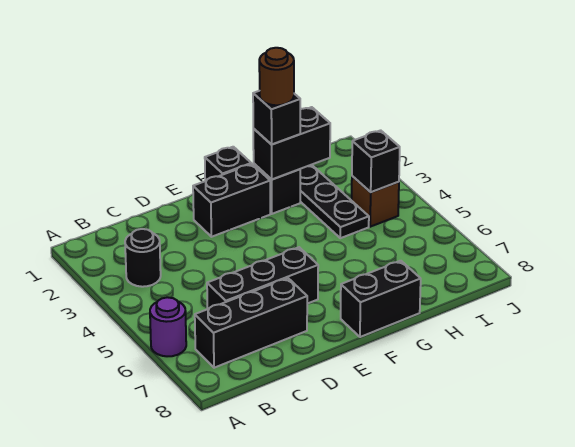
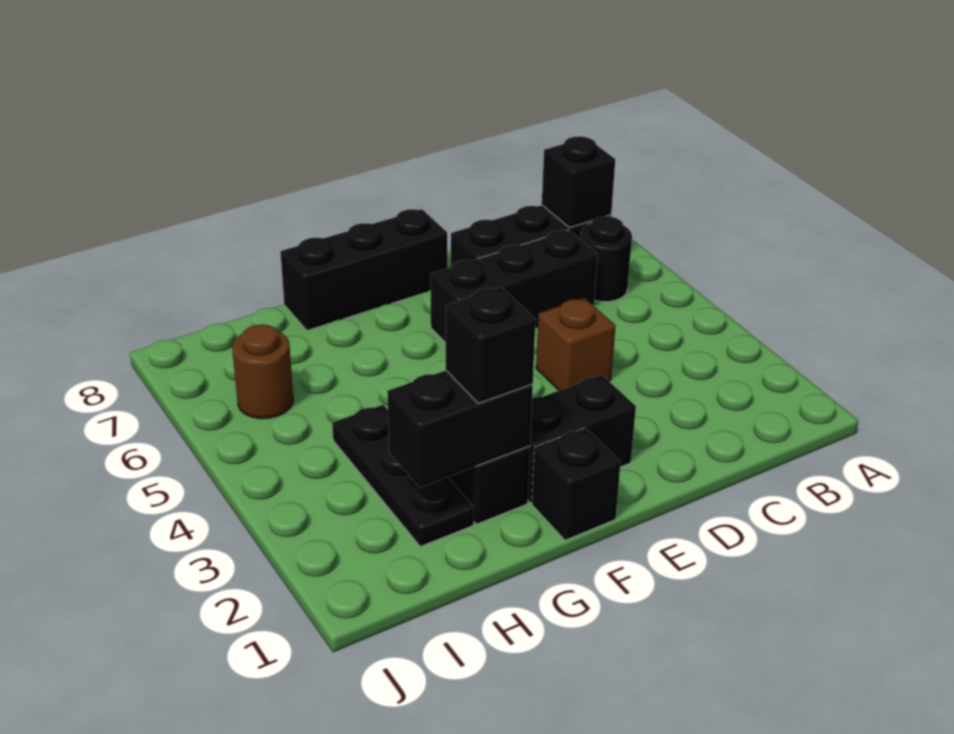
purple round brick A6 level 1 -> none
black round brick B3 level 1 -> black round brick B6 level 1
black brick F8:G8 level 1 -> black brick E8:G8 level 1
brown round brick G2 level 4 -> brown round brick I6 level 1
brown brick I4 level 1 -> brown brick D4 level 1
black brick I4 level 2 -> black brick B7 level 2

